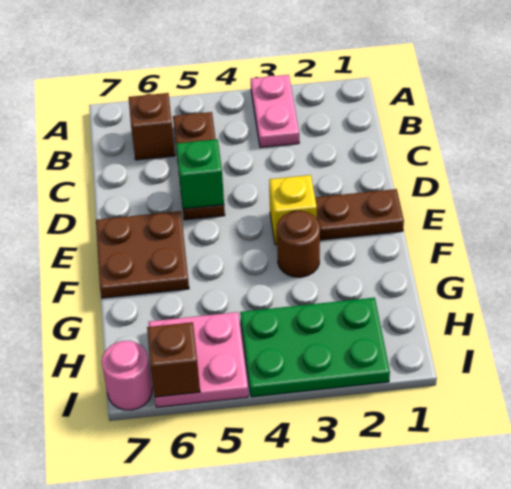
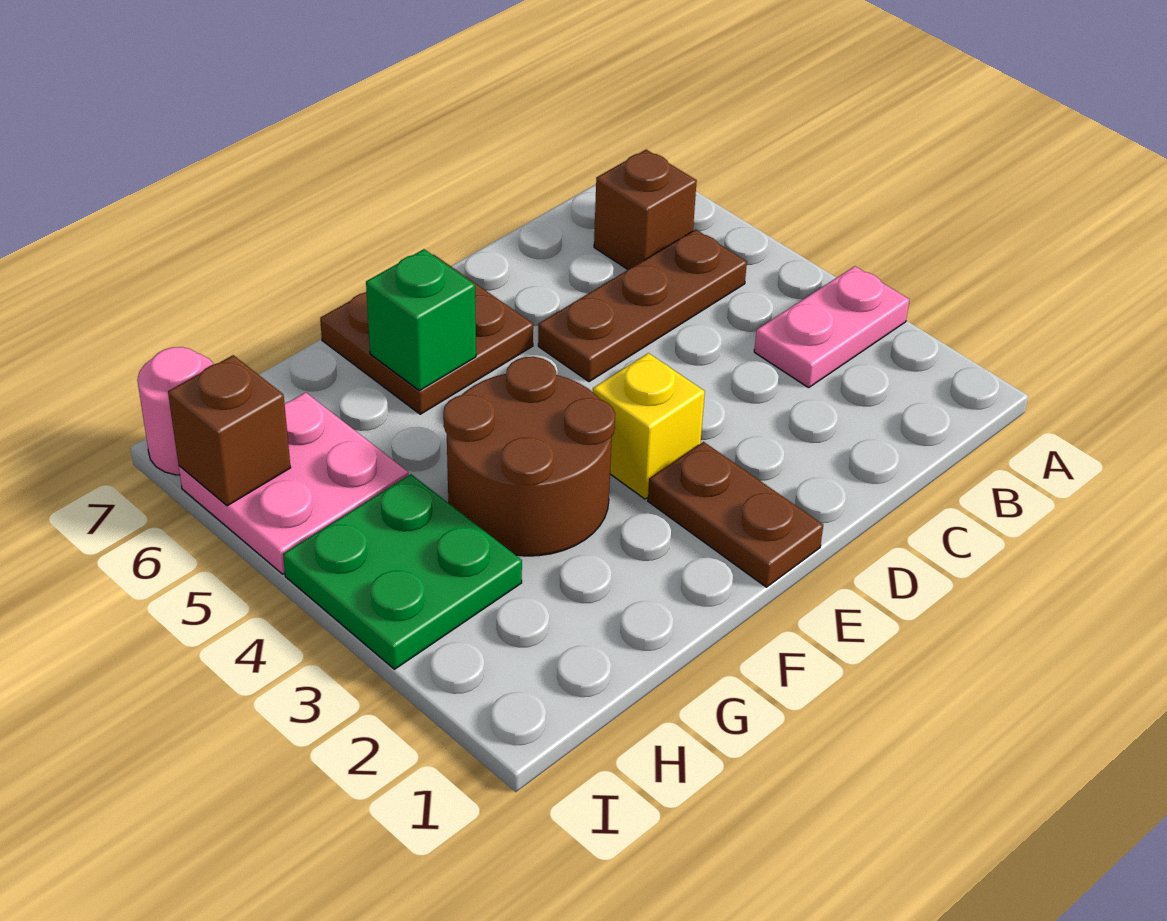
green brick D5 level 2 -> green brick F6 level 2
brown round brick F3 level 1 -> brown round brick F3:G4 level 1
green plate H2:I4 level 1 -> green plate H3:I4 level 1

